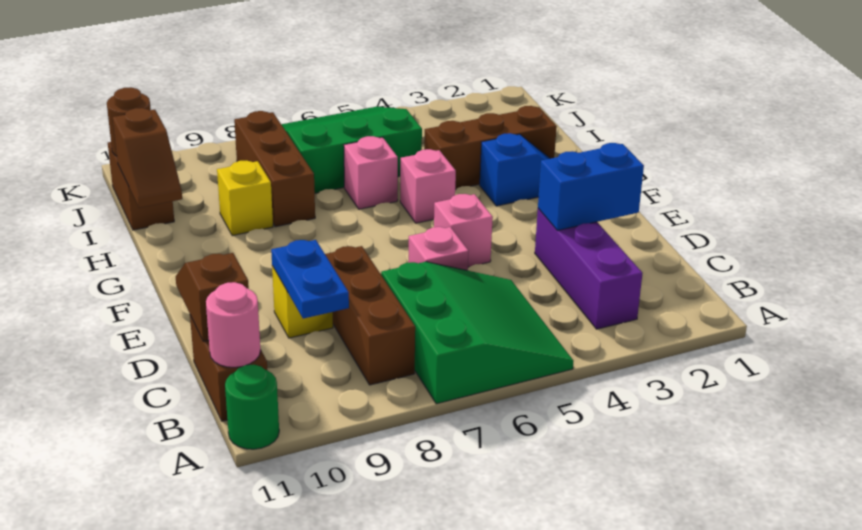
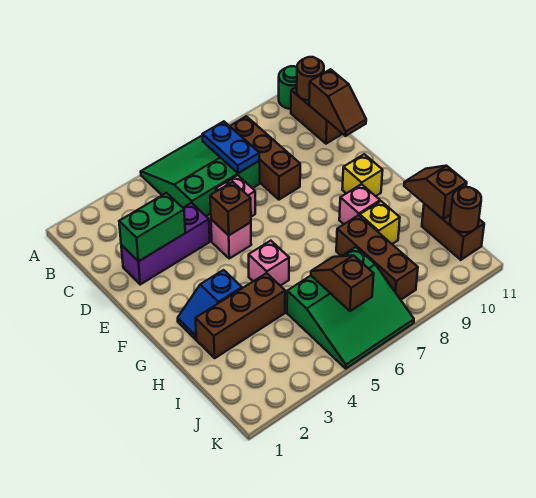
green slope A5:C7 level 1 top 7 -> green slope A5:C7 level 1 top C
purple brick B3:D3 level 1 -> purple brick D2:D4 level 1
pink round brick B11 level 2 -> brown round brick B11 level 2
blue plate C9:D9 level 2 -> blue plate B7:C7 level 2
blue brick D2:D3 level 2 -> green brick D2:D3 level 2
yellow brick D9 level 1 -> yellow brick F10 level 1
none -> brown brick E5 level 2
pink brick H6 level 1 -> pink brick G9 level 1
none -> brown slope I6:J6 level 2 top J

